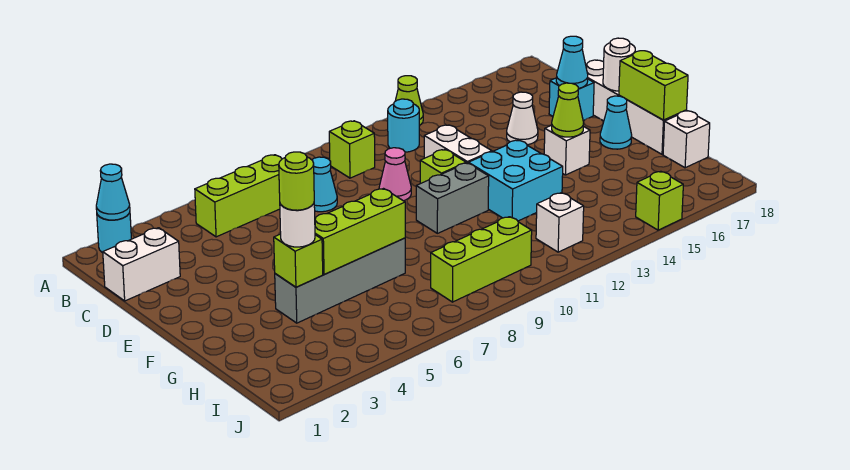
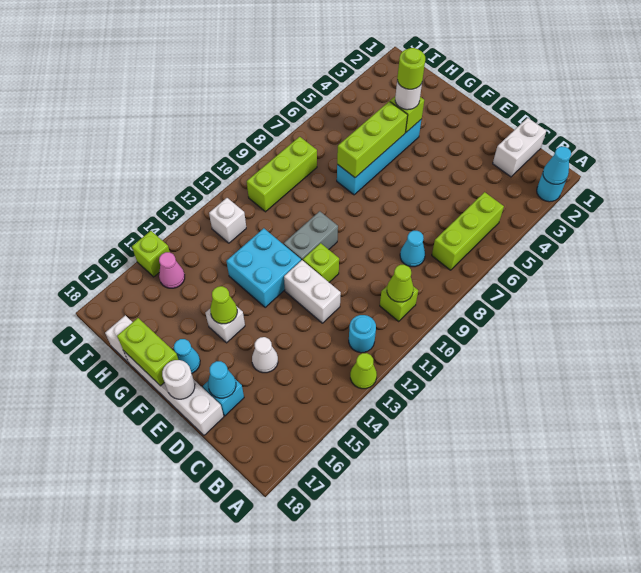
none -> lime cone B10 level 2
pink cone D10 level 1 -> pink cone I15 level 1
grey brick G4:G7 level 1 -> cyan brick G4:G7 level 1

